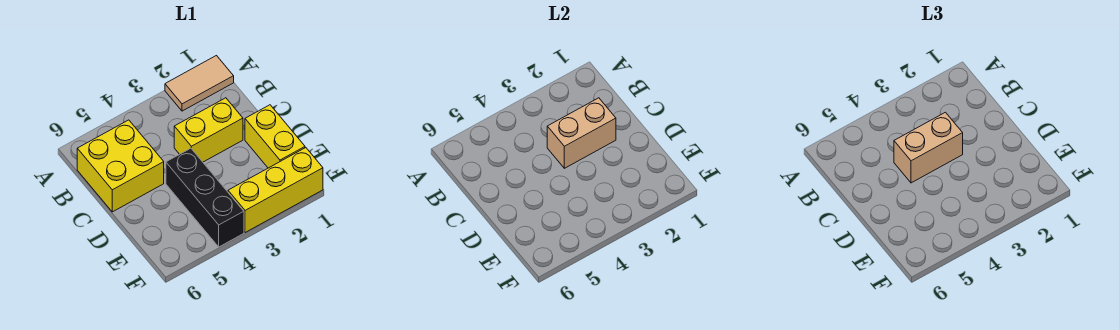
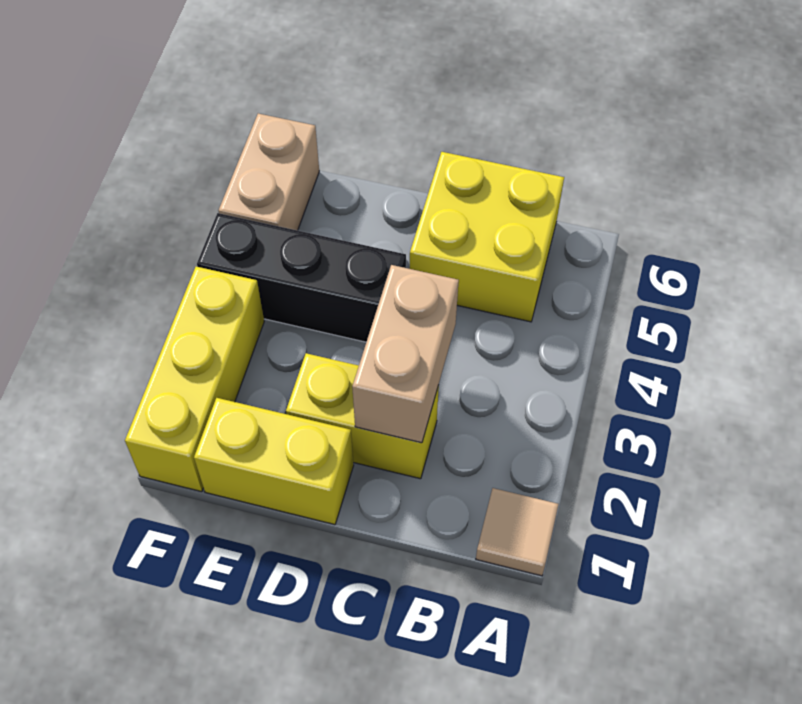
tan tile A1:A2 level 1 -> tan tile A1 level 1
yellow brick C2:C3 level 1 -> yellow brick C2:D2 level 1
tan brick C3:C4 level 3 -> tan brick F5:F6 level 1

